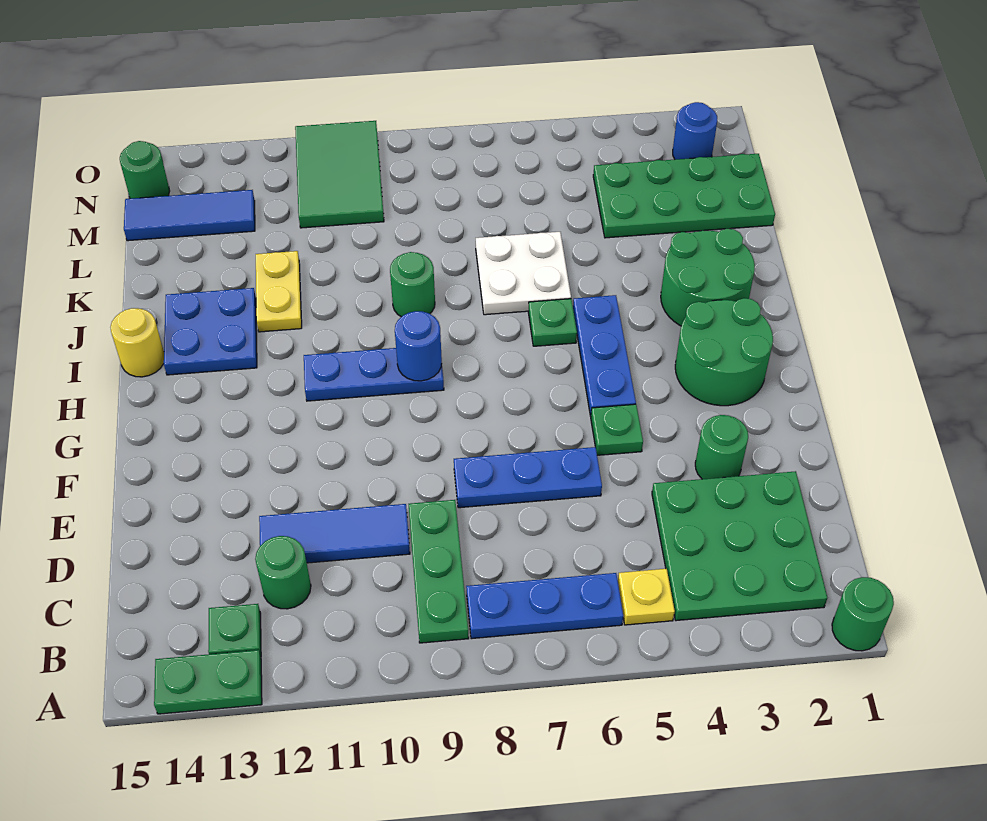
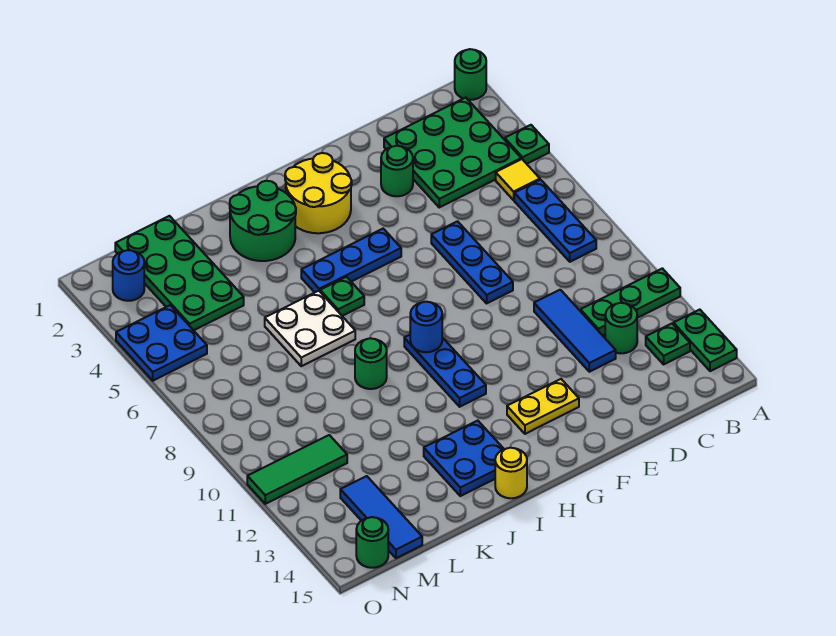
yellow plate B5 level 1 -> yellow tile B5 level 1
green plate B9:D9 level 1 -> green plate A11:C11 level 1
green plate F5 level 1 -> green plate A4 level 1
green round brick G2:H3 level 1 -> yellow round brick G2:H3 level 1
yellow plate J12:K12 level 1 -> yellow plate F13:G13 level 1
green tile M10:O11 level 1 -> green tile M11:O11 level 1
none -> blue plate N4:O5 level 1

